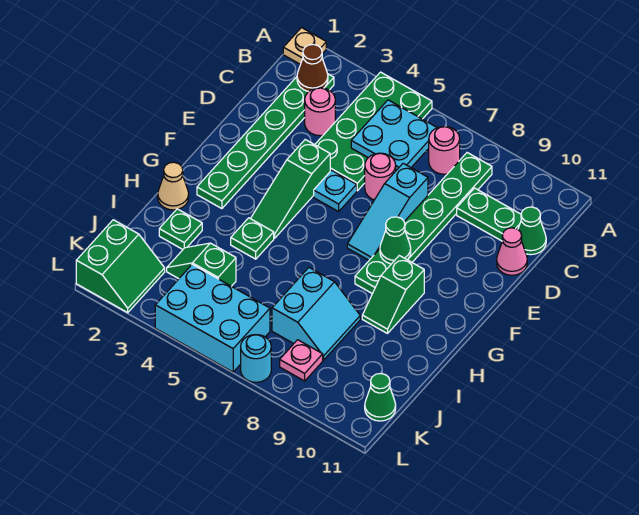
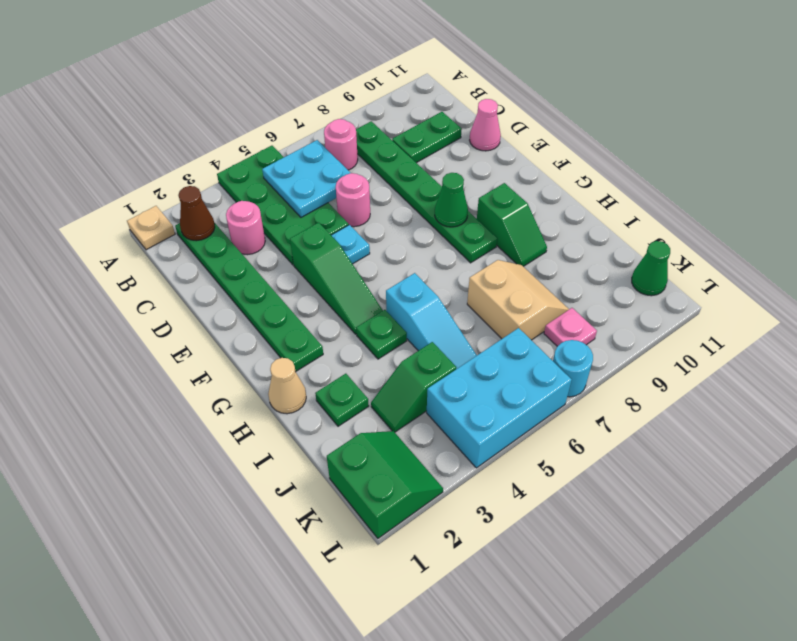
green cone C11 level 1 -> none
cyan slope D7:F7 level 1 top D -> cyan slope H5:J5 level 1 top H
cyan slope I7:J8 level 1 top 7 -> tan slope I7:J8 level 1 top 7

